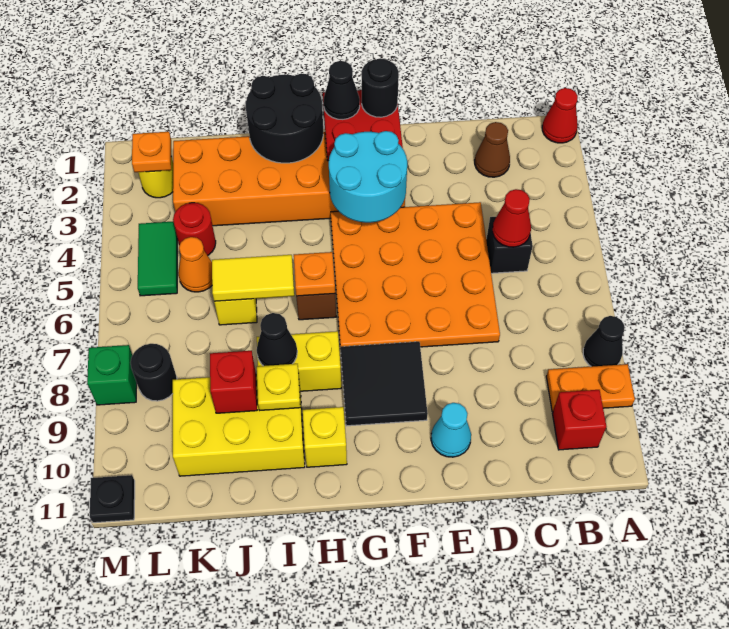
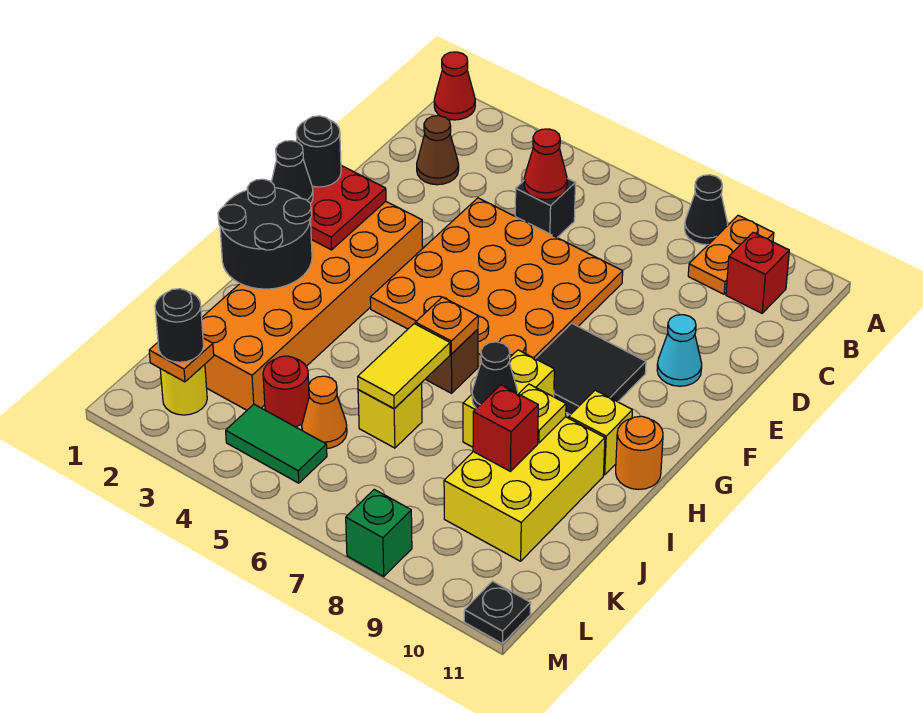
cyan round brick F3:G4 level 2 -> none
none -> orange round brick H11 level 1
black round brick L8 level 1 -> black round brick L2 level 3

